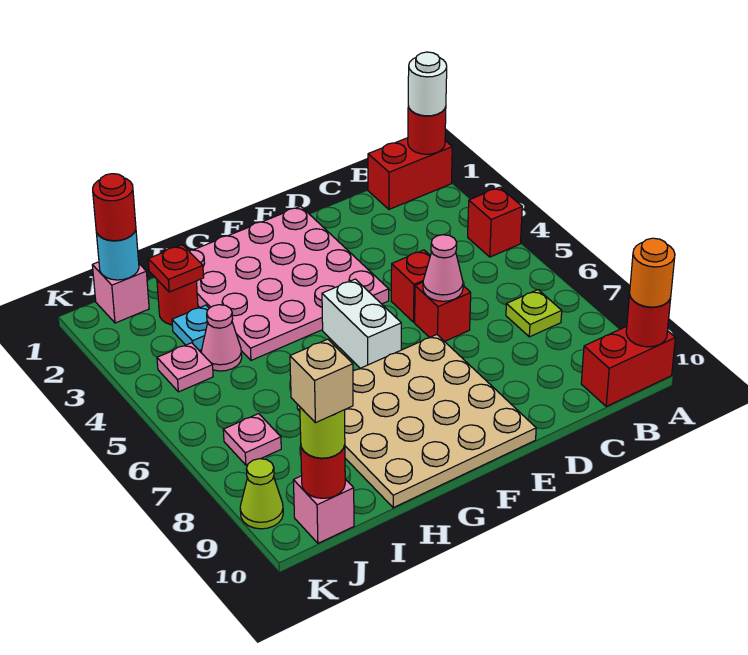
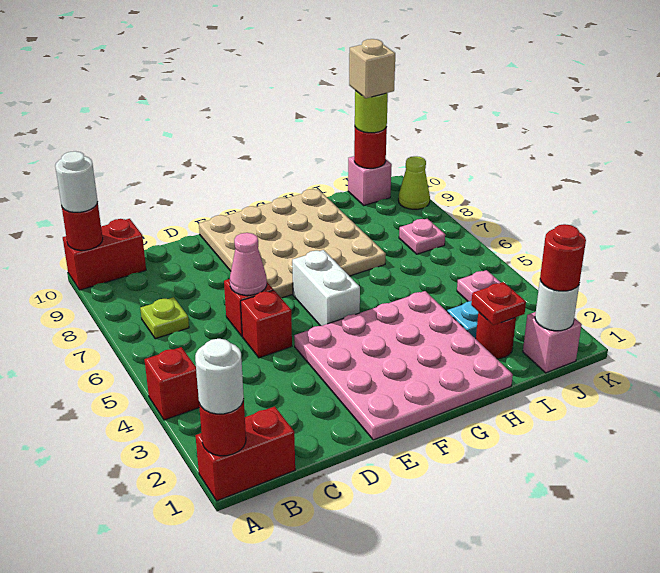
orange round brick A10 level 3 -> white round brick A10 level 3
pink cone I4 level 1 -> none
cyan round brick J1 level 2 -> white round brick J1 level 2

